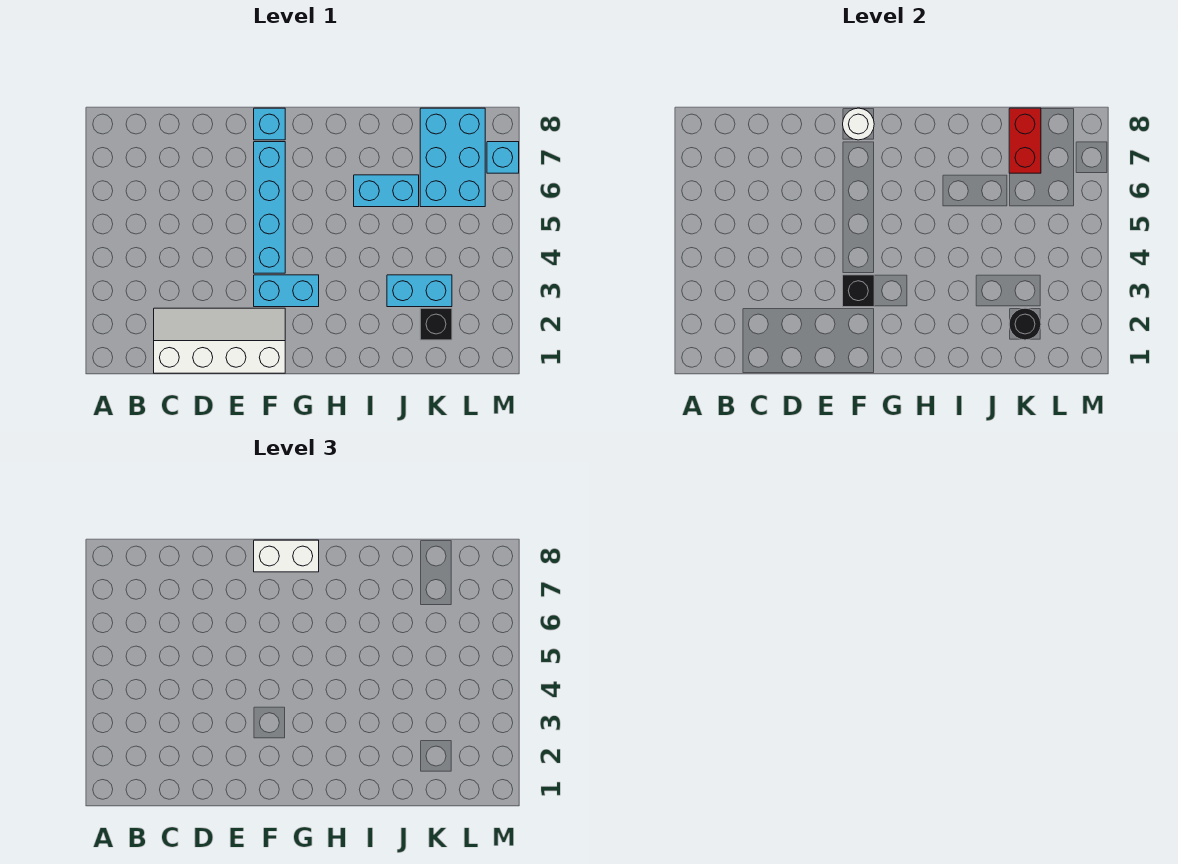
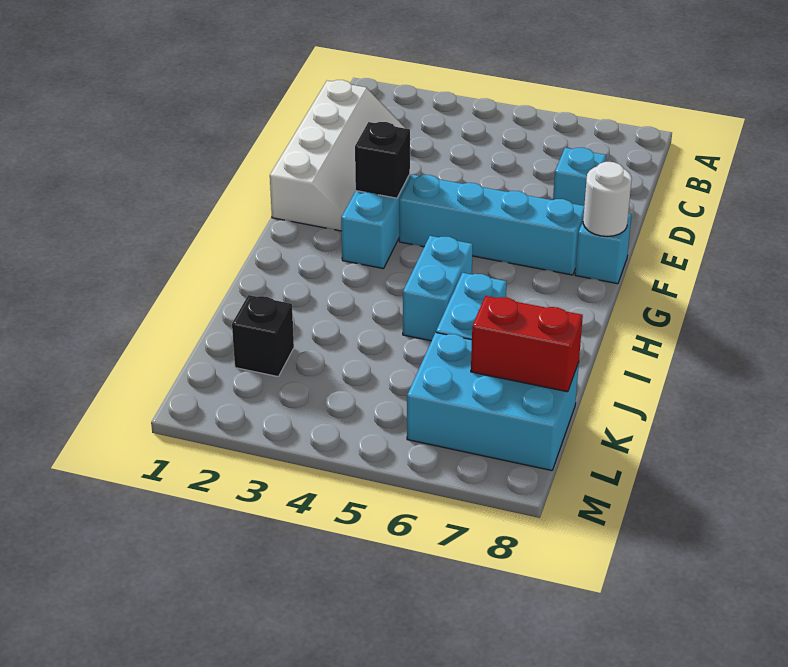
white brick F8:G8 level 3 -> none
cyan brick J3:K3 level 1 -> cyan brick H5:I5 level 1
black round brick K2 level 2 -> none
cyan brick M7 level 1 -> cyan brick D7 level 1

